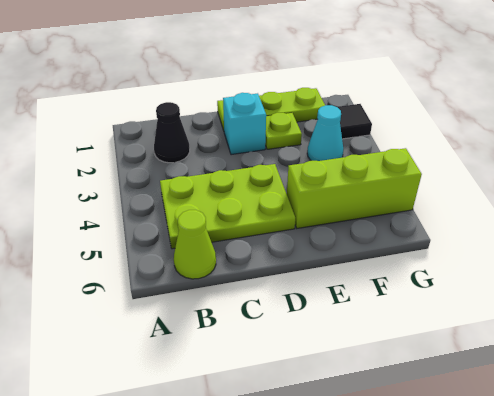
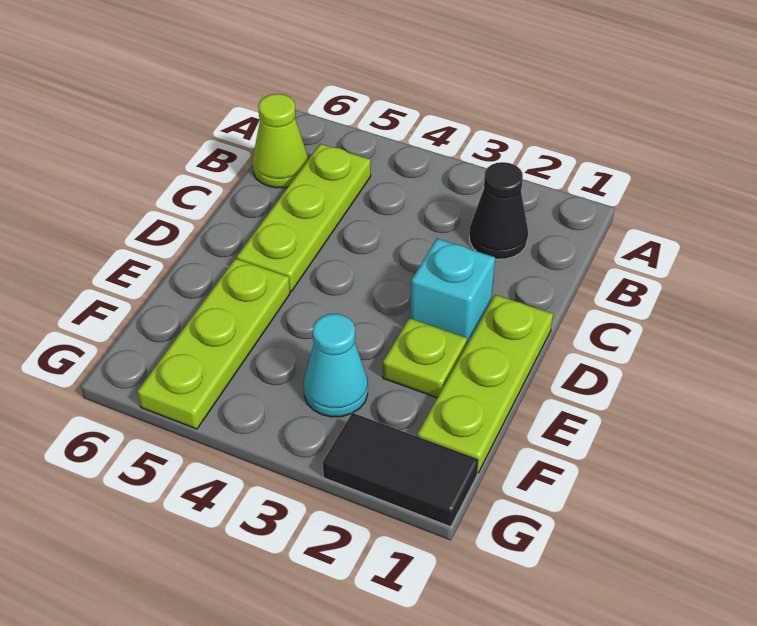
lime plate B4:D5 level 1 -> lime plate B5:D5 level 1
lime brick E5:G5 level 1 -> lime plate E5:G5 level 1
black tile G2 level 1 -> black tile G1:G2 level 1

